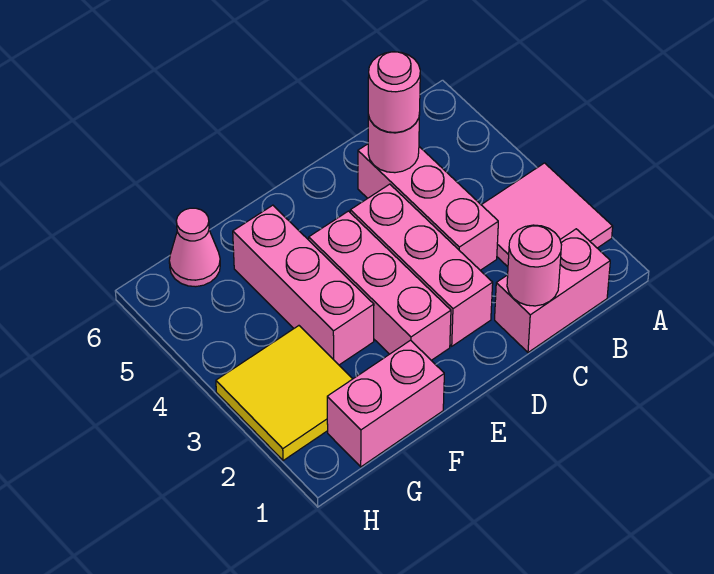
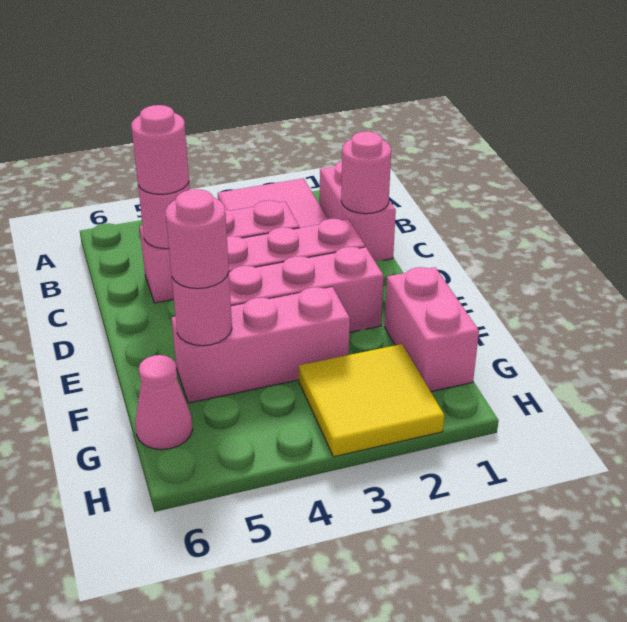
none -> pink round brick F5 level 2
none -> pink round brick F5 level 3

